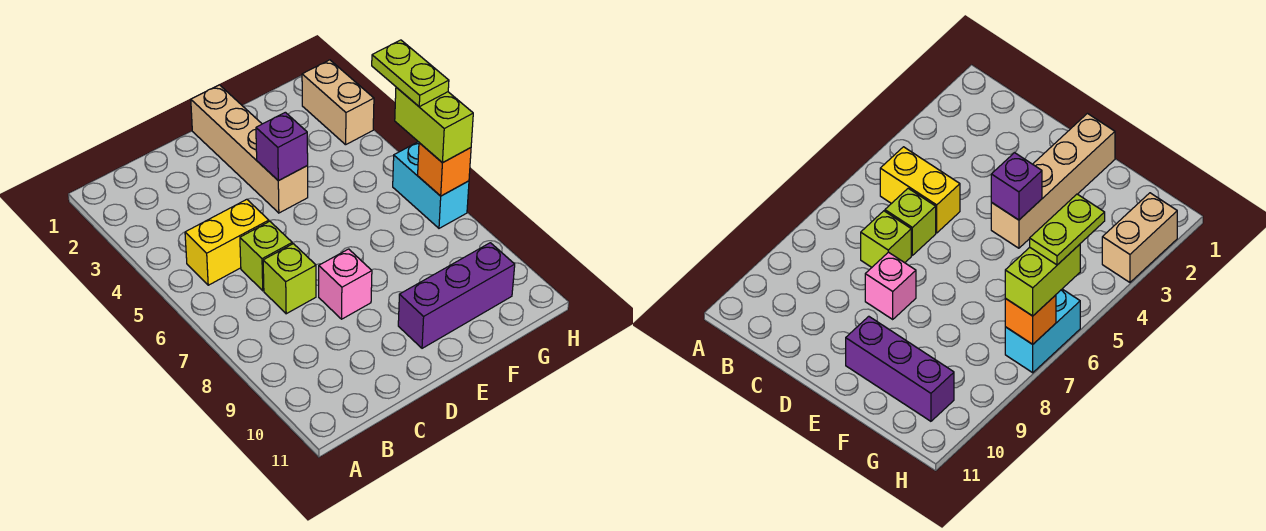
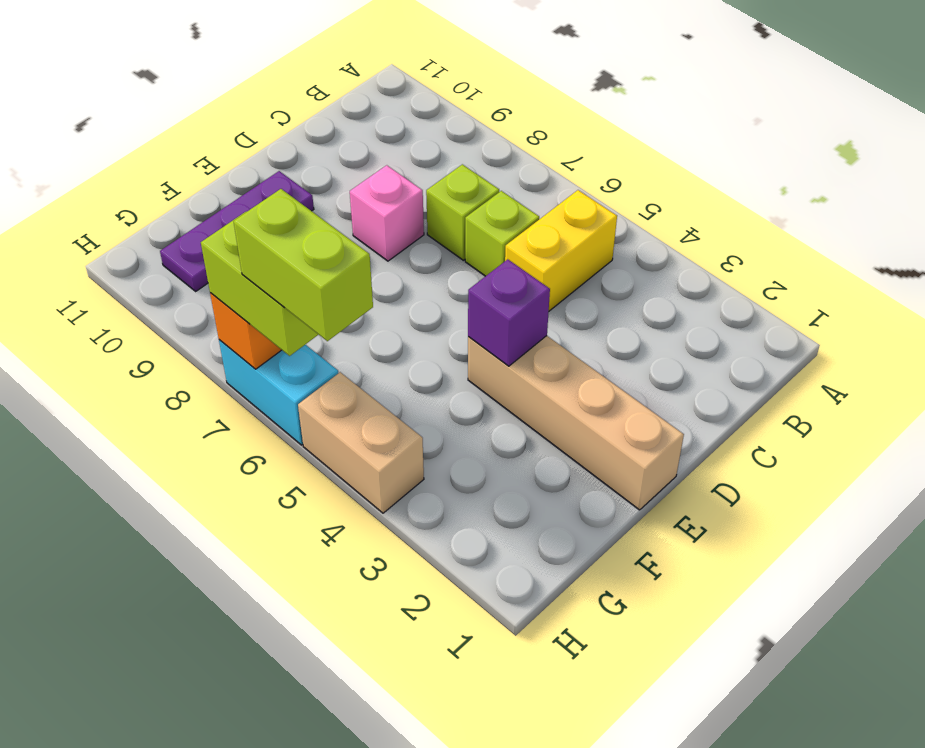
purple brick E10:G10 level 1 -> purple plate E10:G10 level 1
tan brick H2:H3 level 1 -> tan brick H4:H5 level 1
lime plate H5:H6 level 4 -> lime brick H5:H6 level 4

